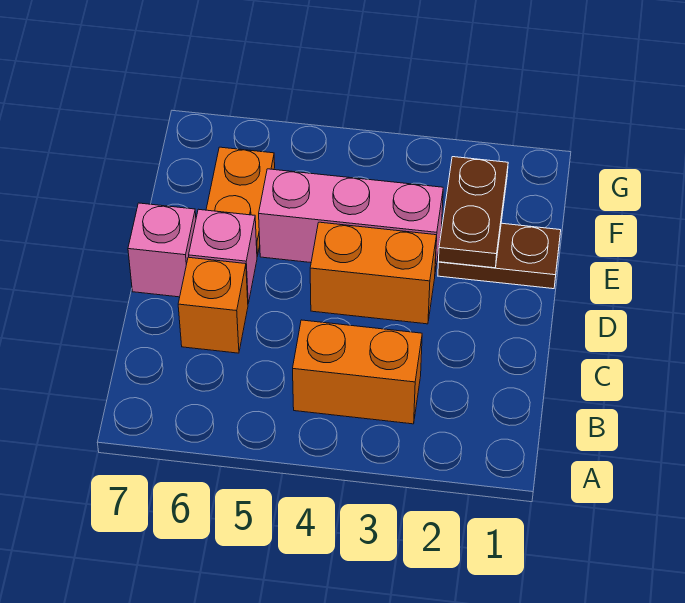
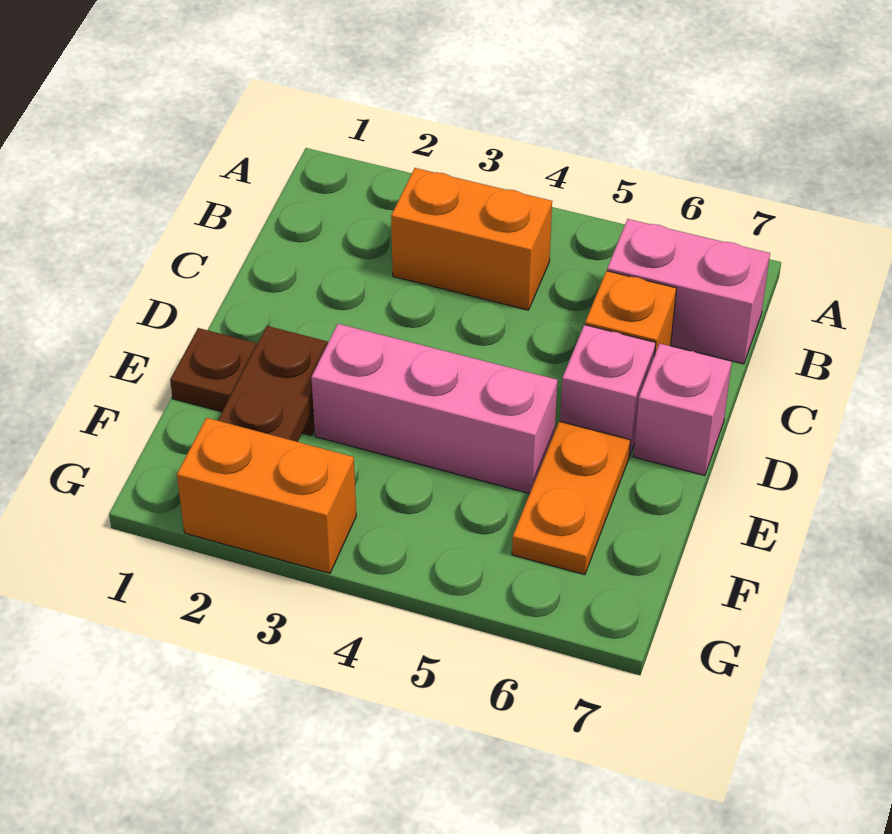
none -> pink brick B6:B7 level 1
orange brick D3:D4 level 1 -> orange brick G2:G3 level 1

